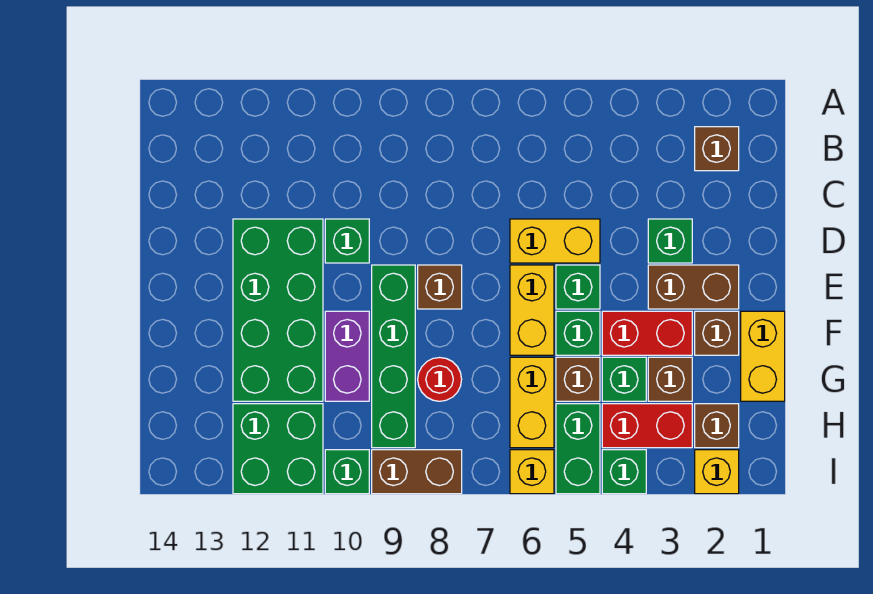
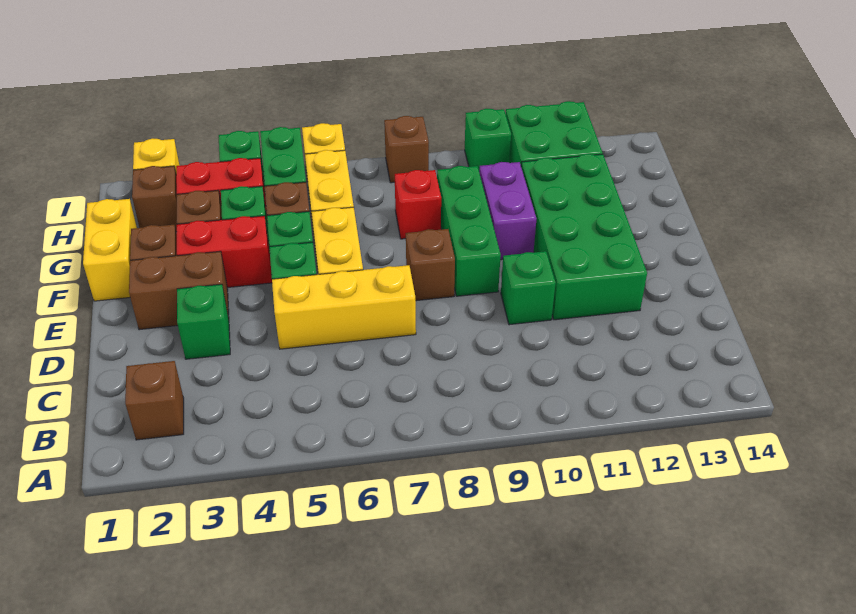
yellow brick D5:D6 level 1 -> yellow brick D5:D7 level 1
green brick E9:H9 level 1 -> green brick E9:G9 level 1
red round brick G8 level 1 -> red brick G8 level 1
brown brick I8:I9 level 1 -> brown brick I8 level 1

